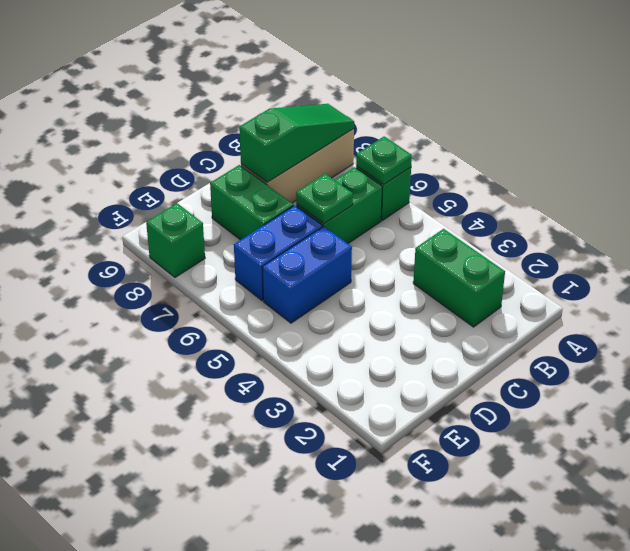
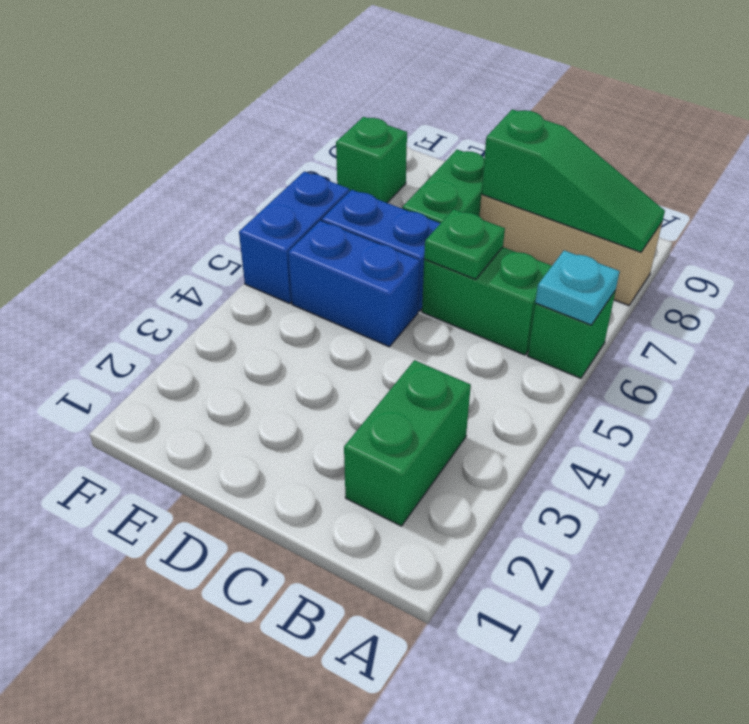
green plate A6 level 2 -> cyan plate A6 level 2
none -> blue brick F5:F6 level 1

